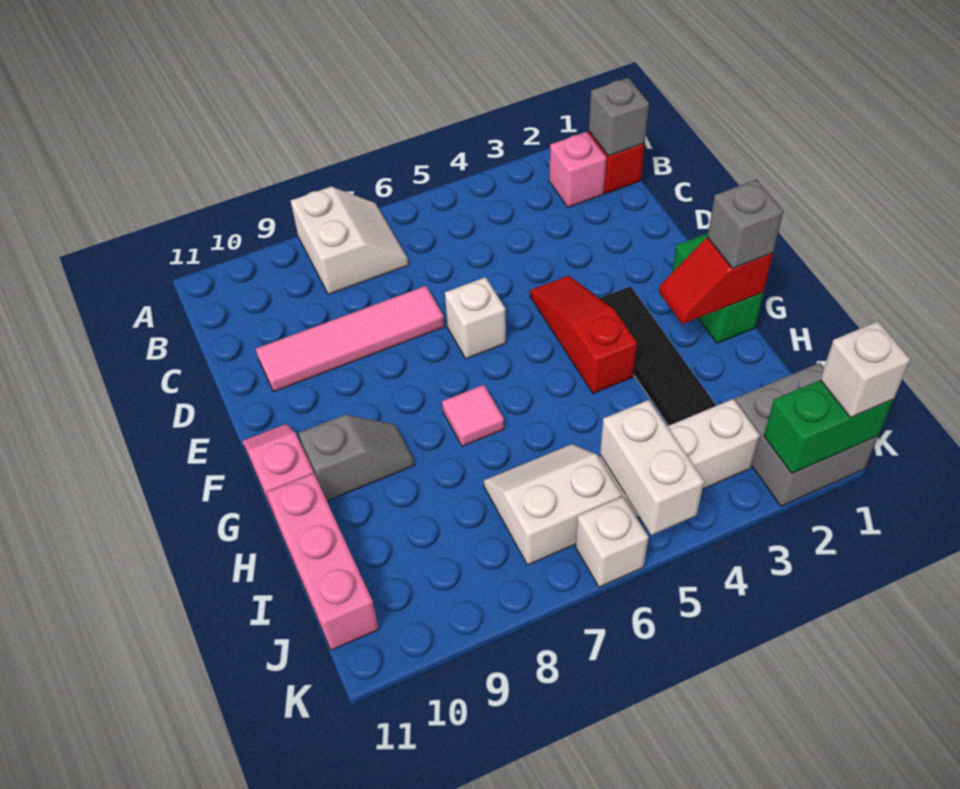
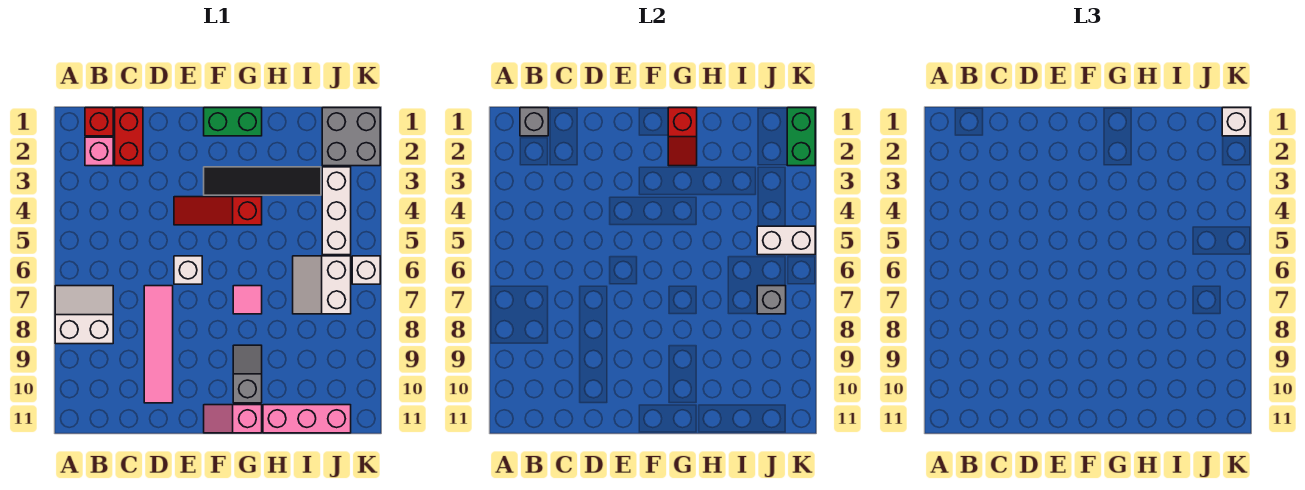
none -> red brick C1:C2 level 1
grey brick G1 level 3 -> grey brick J7 level 2

